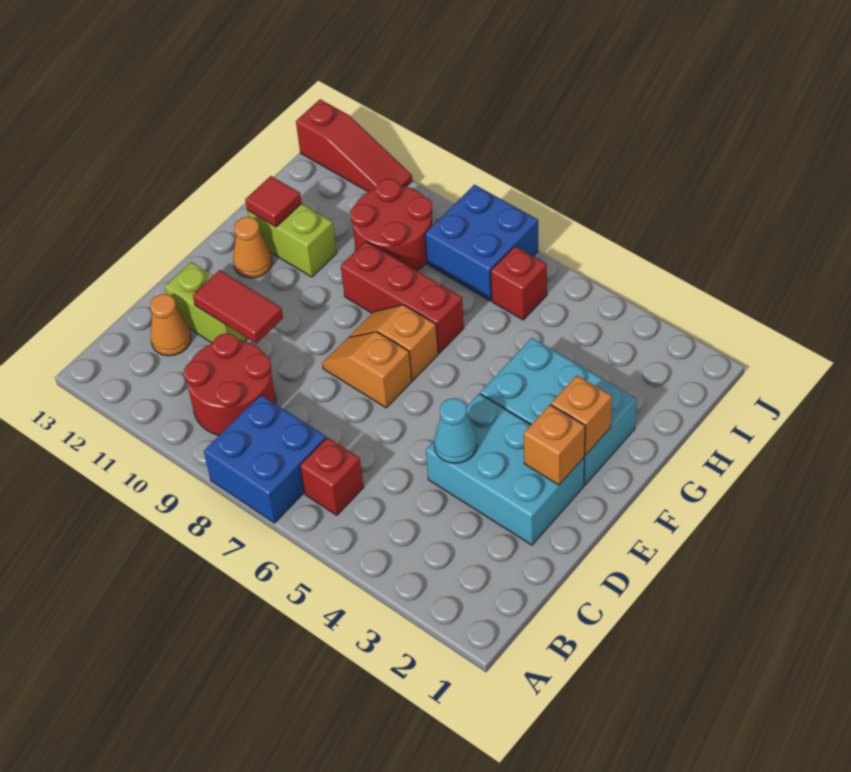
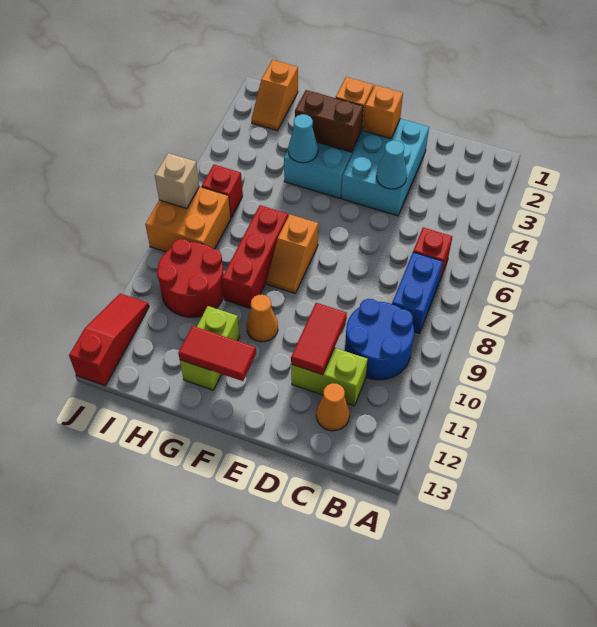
blue brick A7:B8 level 1 -> blue brick B7:B8 level 1
red round brick B9:C10 level 1 -> blue round brick B9:C10 level 1
lime brick D11:D12 level 1 -> lime brick C11:D11 level 1
orange slope E7:E8 level 1 top 7 -> orange slope I1:I2 level 1 top 1
none -> brown brick F3:G3 level 2
orange cone F12 level 1 -> orange cone F10 level 1
none -> cyan cone G4 level 2
red tile G12 level 2 -> red tile F12:G12 level 2
blue brick I7:J8 level 1 -> orange brick I7:J8 level 1
none -> tan brick J7 level 2

